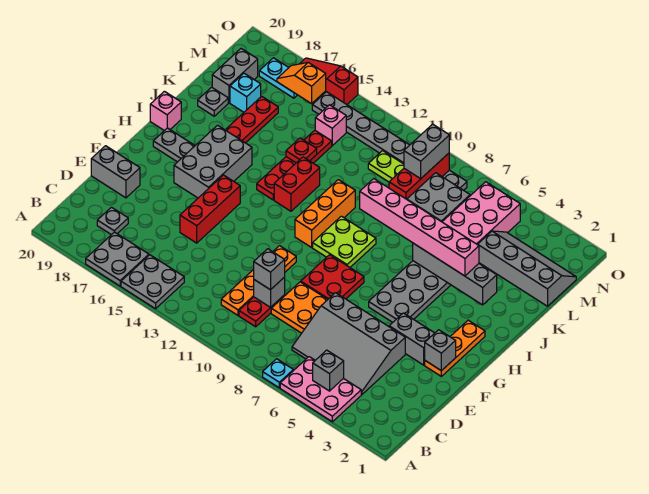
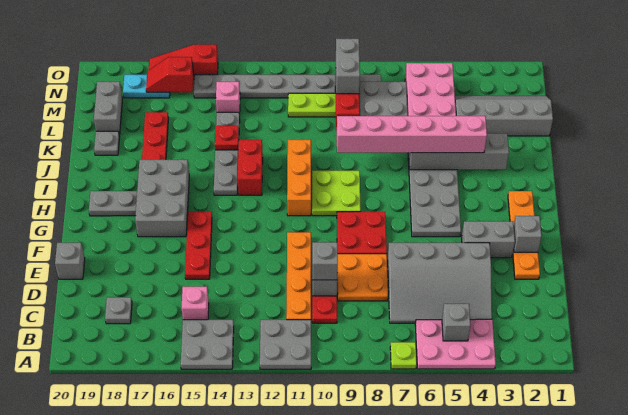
cyan plate A7 level 1 -> lime plate A7 level 1
grey plate A16:B17 level 1 -> grey plate A11:B12 level 1
red brick E15:G15 level 1 -> red plate E15:G15 level 1
grey brick E19:E20 level 1 -> grey brick E20 level 1
orange plate F2:H2 level 1 -> orange plate E2:H2 level 1
red plate I14:L14 level 1 -> grey plate I14:L14 level 1
pink brick I20 level 1 -> pink brick C15 level 1
cyan brick L18 level 1 -> none
orange slope N16:N17 level 2 top 16 -> red slope N16:N17 level 2 top 16

